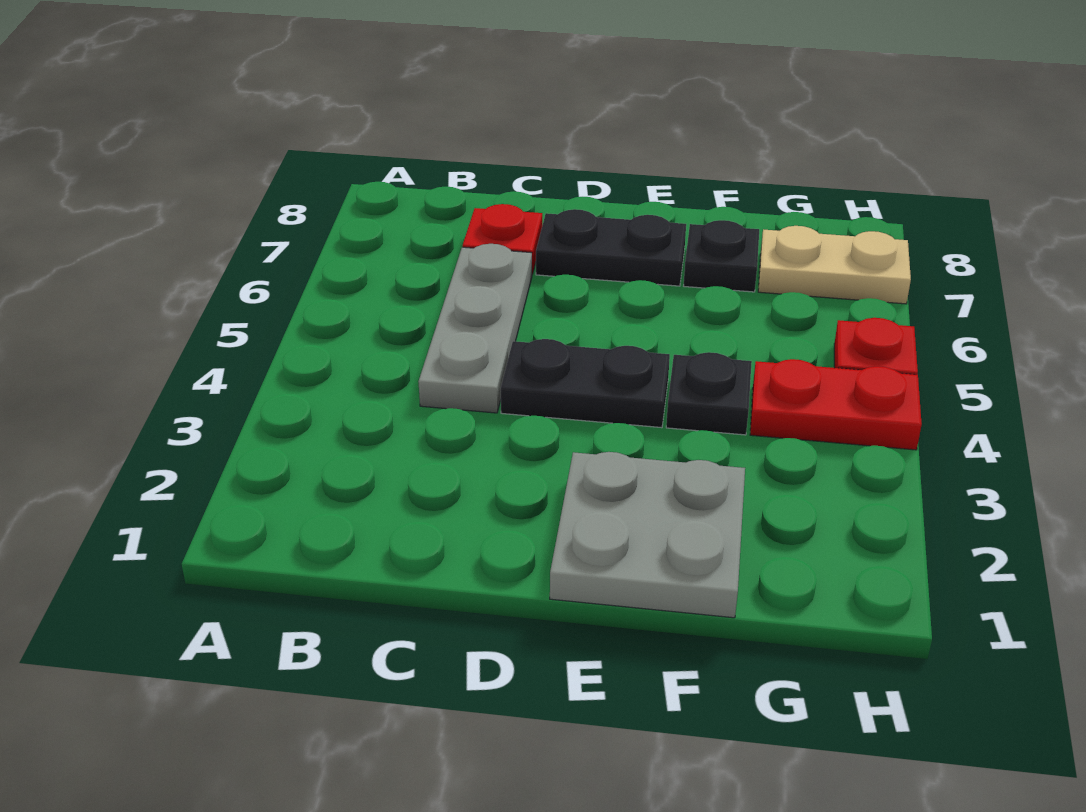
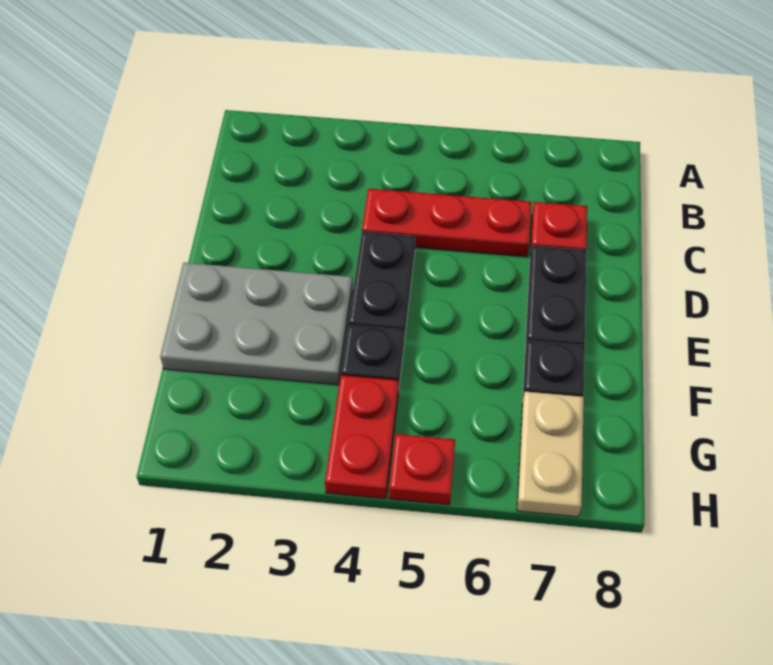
grey plate C4:C6 level 1 -> red plate C4:C6 level 1
grey plate E1:F2 level 1 -> grey plate E1:F3 level 1

